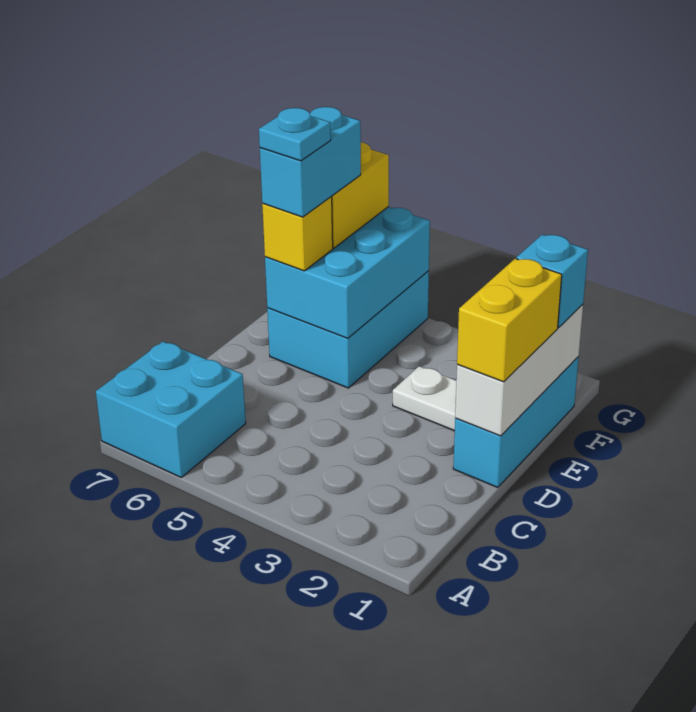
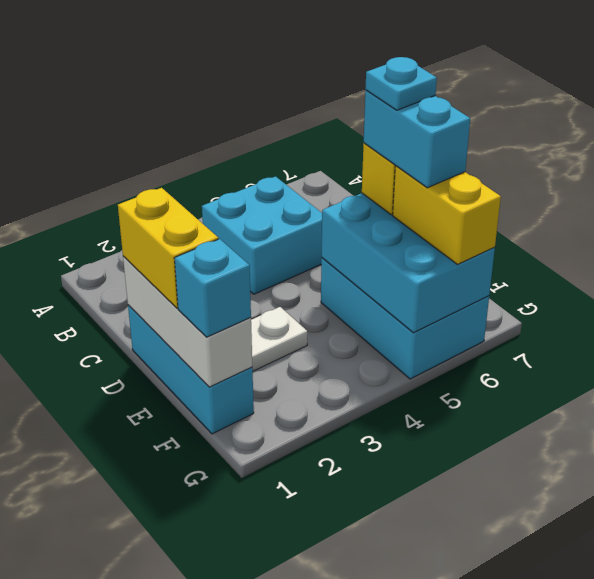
cyan brick A6:B7 level 1 -> cyan brick B4:C5 level 1

